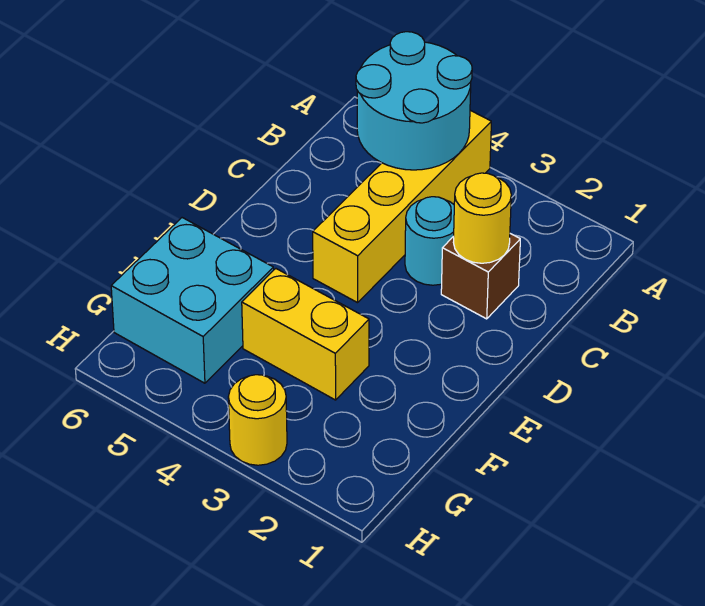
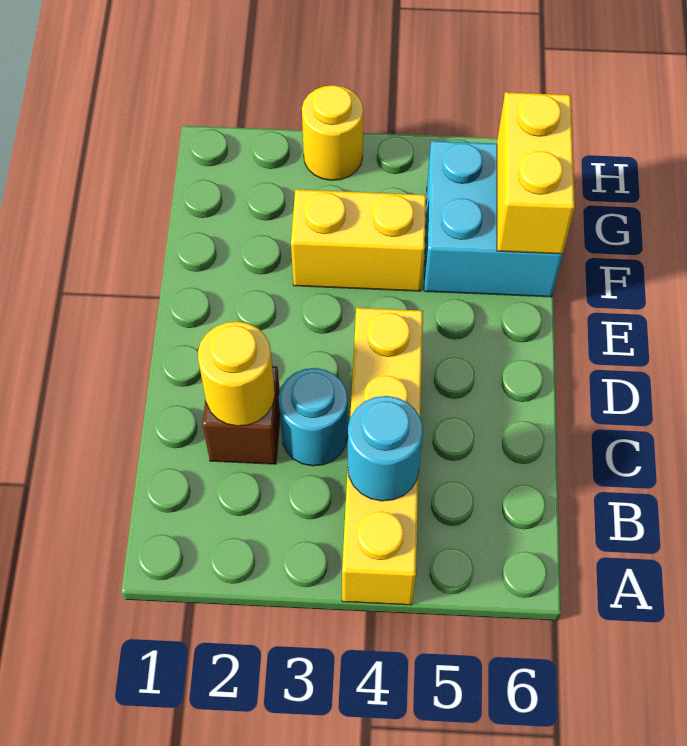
cyan round brick A4:B5 level 2 -> cyan round brick B4 level 2
none -> yellow brick F6:G6 level 2

